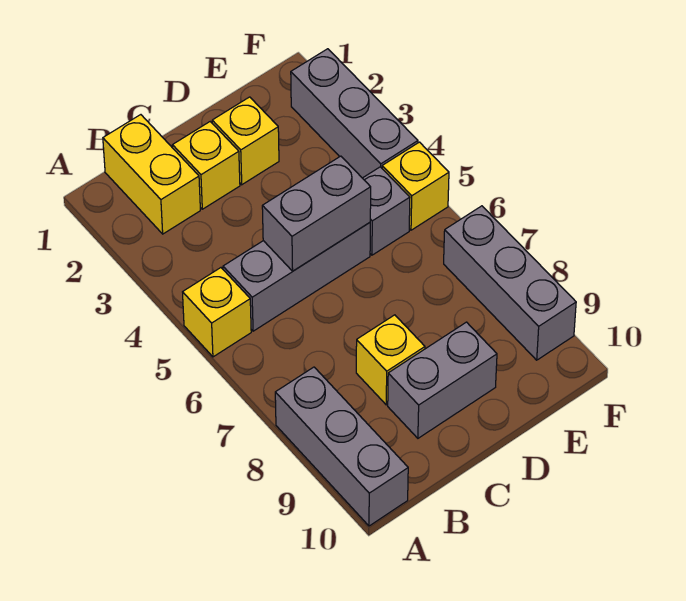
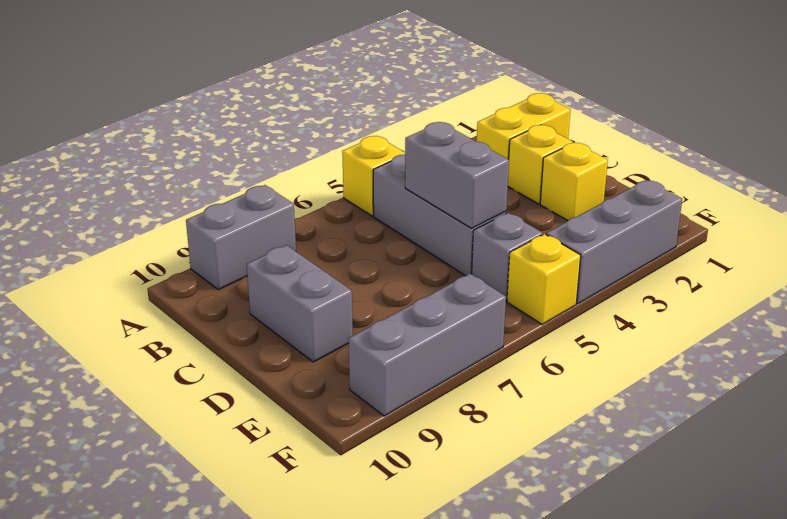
grey brick A8:A10 level 1 -> grey brick A8:A9 level 1
yellow brick C8 level 1 -> none

